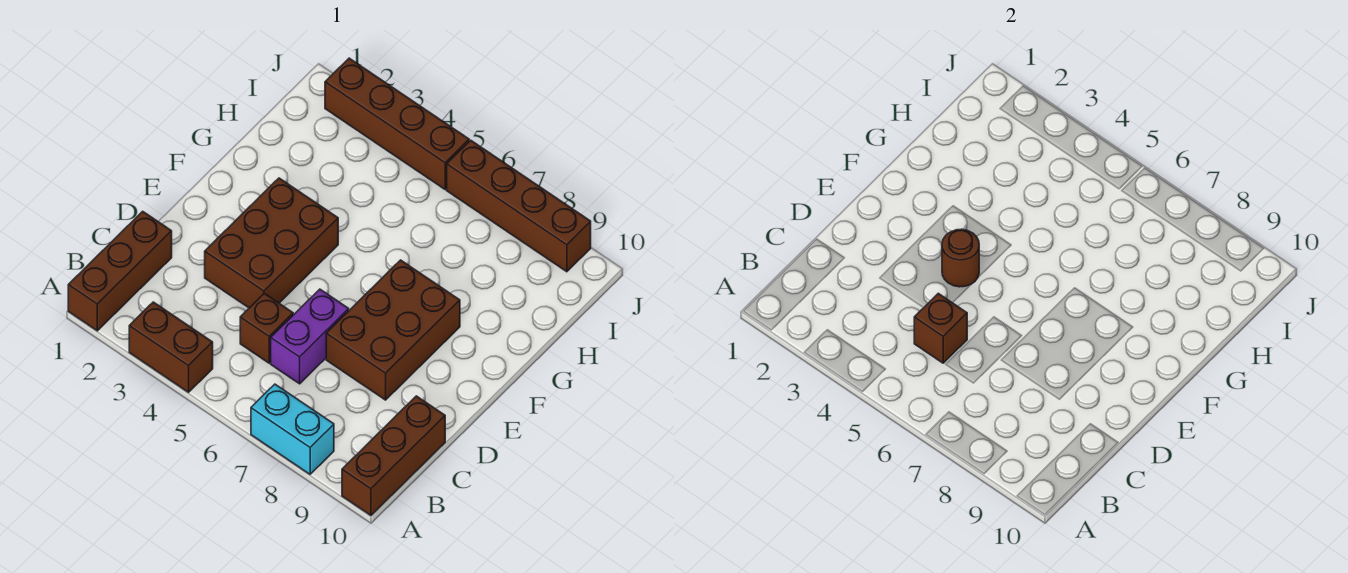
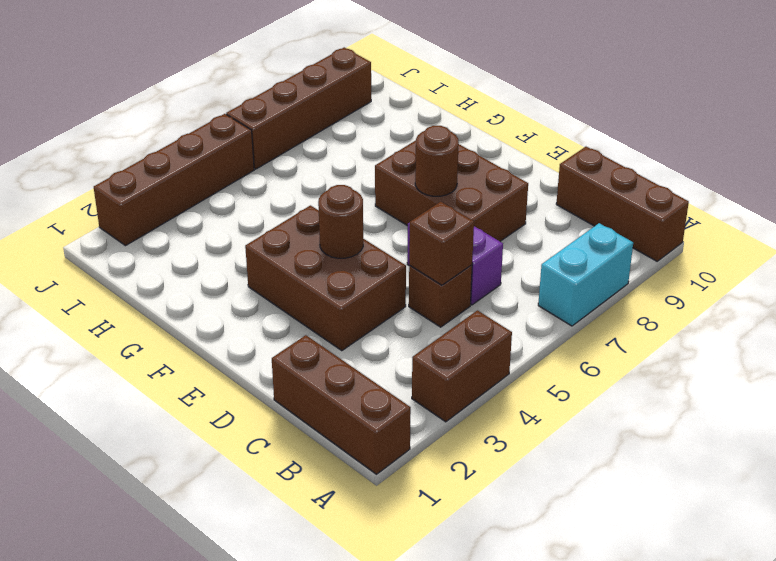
none -> brown round brick E7 level 2

